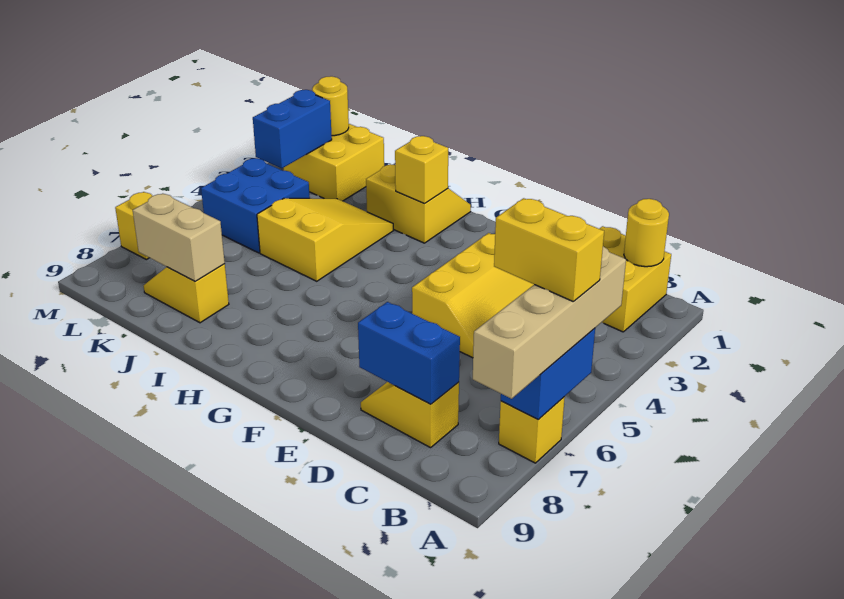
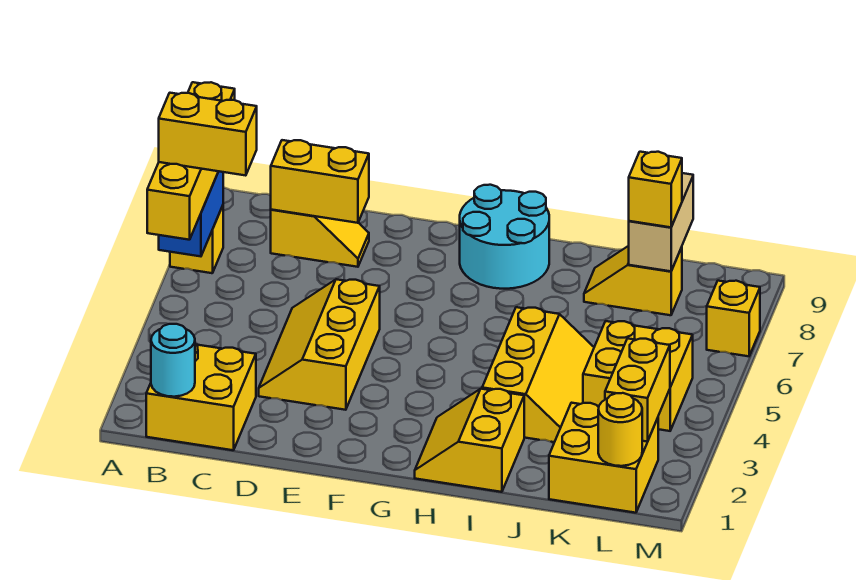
tan brick A5:A8 level 3 -> yellow brick A5:A8 level 3
yellow round brick B1 level 2 -> cyan round brick B1 level 2
blue brick C8:D8 level 2 -> yellow brick C8:D8 level 2
none -> cyan round brick G8:H9 level 1
yellow slope H1:I2 level 1 top 2 -> yellow slope H1:I2 level 1 top I
yellow brick H2 level 2 -> yellow brick K8 level 3
yellow slope I3:J5 level 1 top 5 -> yellow slope I3:J5 level 1 top I
yellow slope J8:K8 level 1 top J -> yellow slope J8:K8 level 1 top K
tan brick J8:K8 level 2 -> tan brick K8:K9 level 2
blue brick K4:L5 level 1 -> yellow brick K4:L5 level 1
blue brick L2:L3 level 2 -> yellow brick L2:L3 level 2

